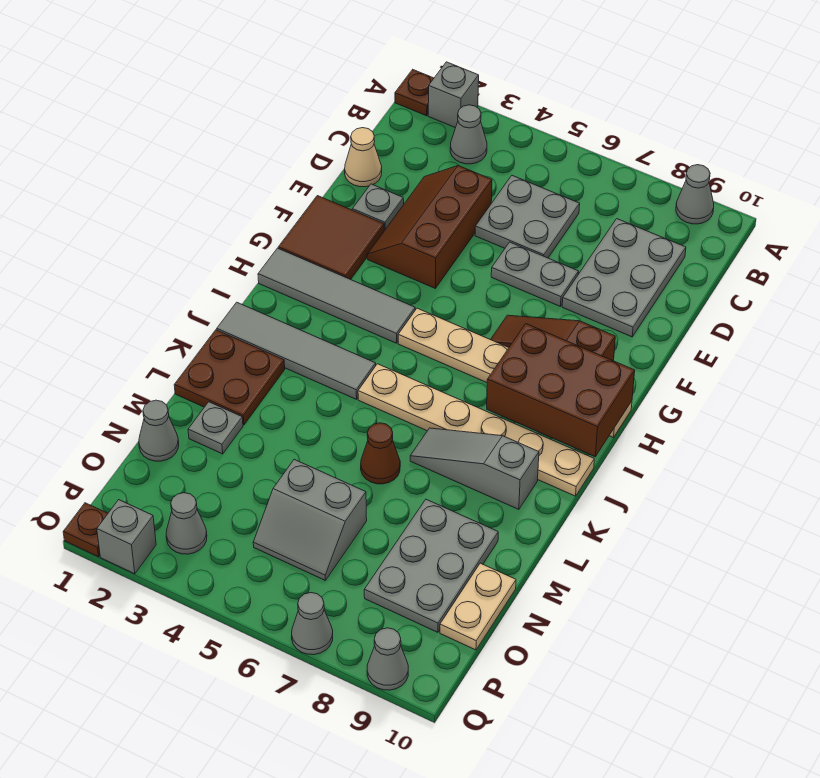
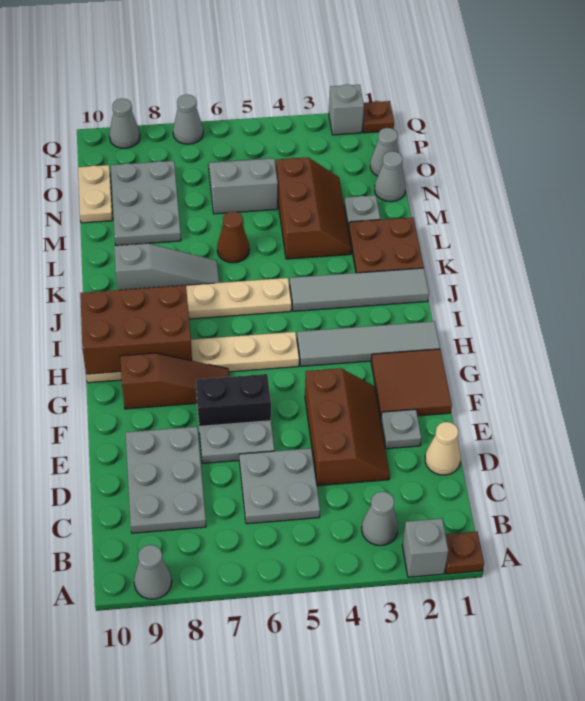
none -> black brick F6:F7 level 1
none -> brown slope L3:N4 level 1 top 4
grey cone P3 level 1 -> grey cone O1 level 1

